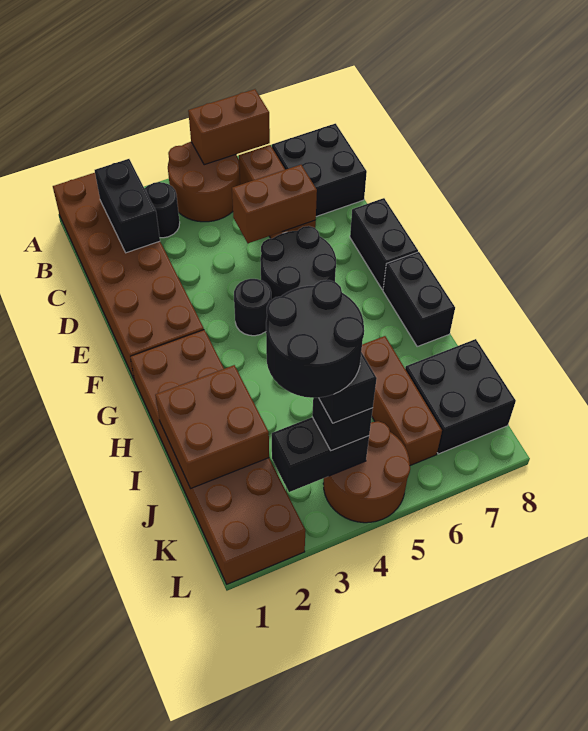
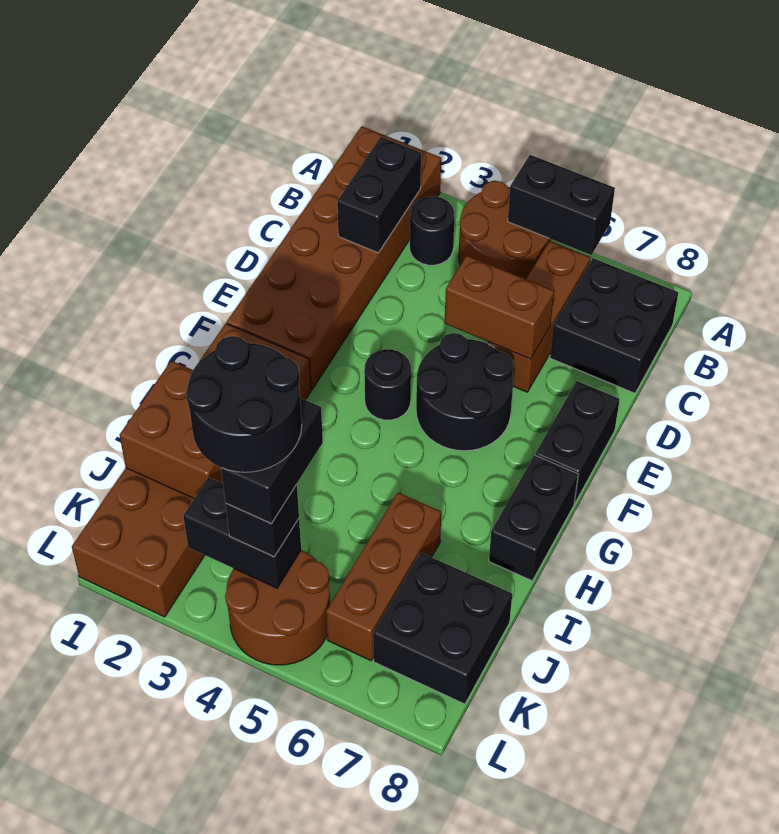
brown brick A5:A6 level 2 -> black brick A5:A6 level 2

